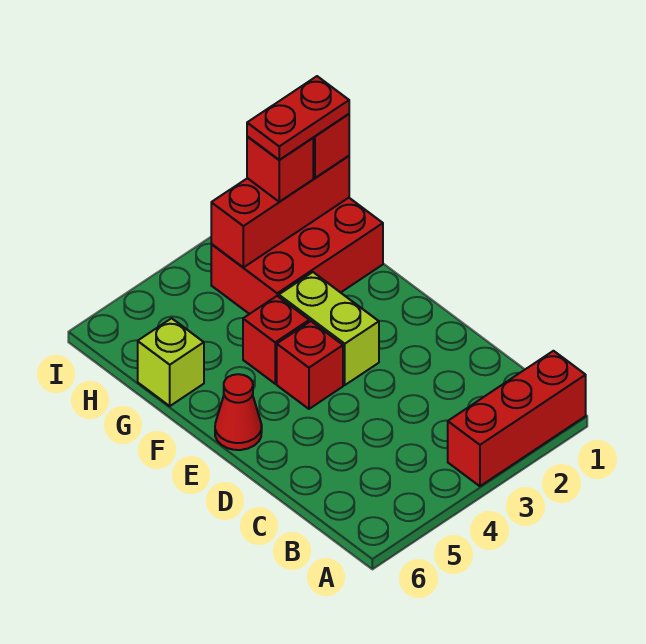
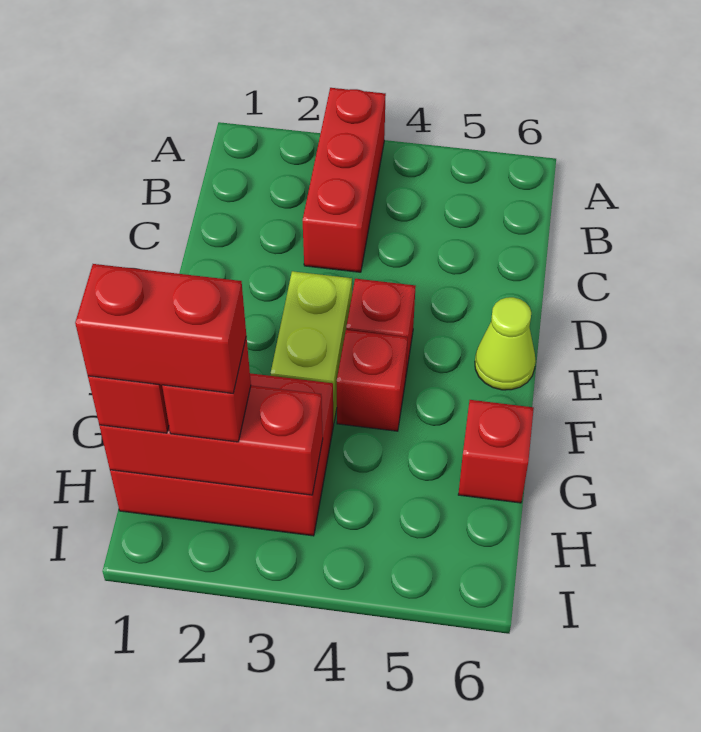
red brick A1:A3 level 1 -> red brick A3:C3 level 1
red cone E6 level 1 -> lime cone E6 level 1
lime brick G6 level 1 -> red brick G6 level 1
red plate H1:H2 level 4 -> red brick H1:H2 level 4

